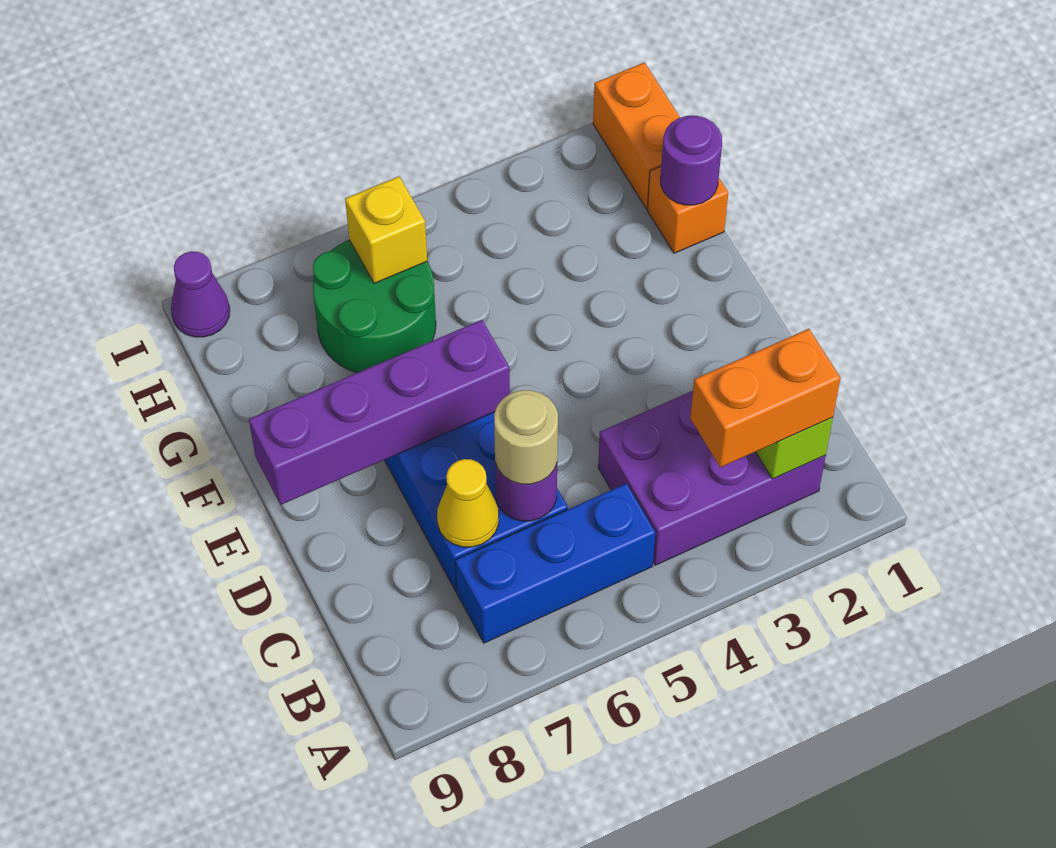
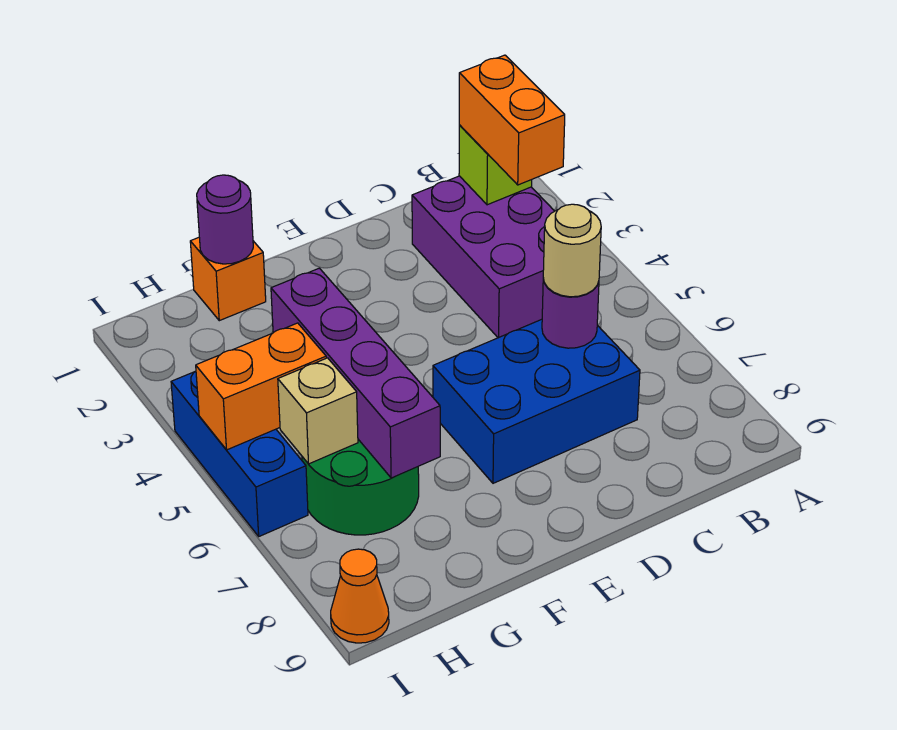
blue brick B5:B7 level 1 -> blue brick I4:I6 level 1
yellow cone C7 level 2 -> none
purple brick E6:E9 level 2 -> purple brick G4:G7 level 2
orange brick H1:I1 level 1 -> orange brick H5:I5 level 2
yellow brick H6 level 2 -> tan brick H6 level 2
purple cone I9 level 1 -> orange cone I9 level 1

